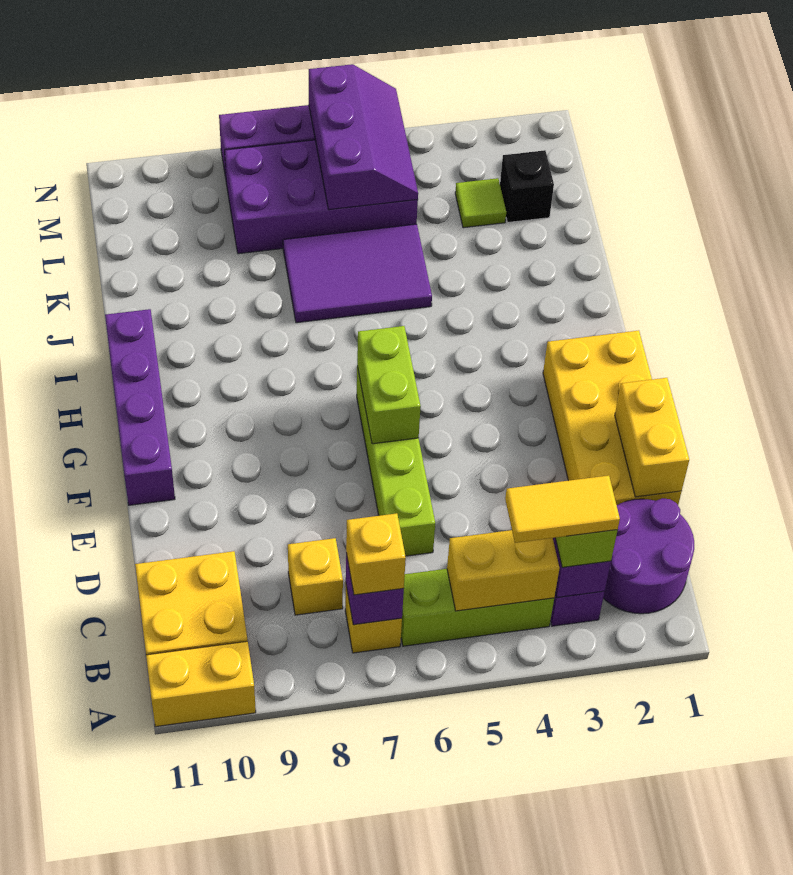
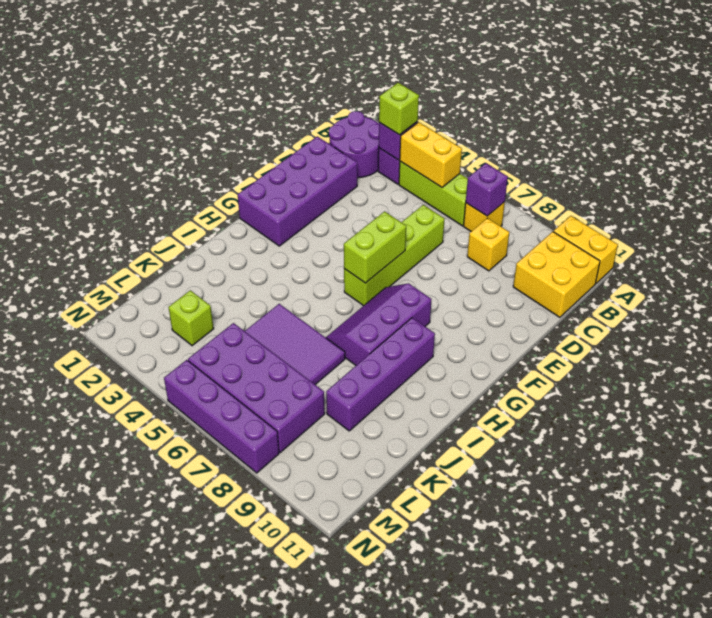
yellow tile B3:B4 level 4 -> none
yellow brick B7 level 3 -> none
yellow brick D1:G2 level 1 -> purple brick D1:G2 level 1
yellow brick D1:E1 level 2 -> none
purple brick F11:I11 level 1 -> purple brick H9:K9 level 1
black brick L2 level 1 -> none
lime tile L3 level 1 -> lime brick L3 level 1
purple slope L5:N6 level 2 top 6 -> purple slope G7:I8 level 1 top 8

